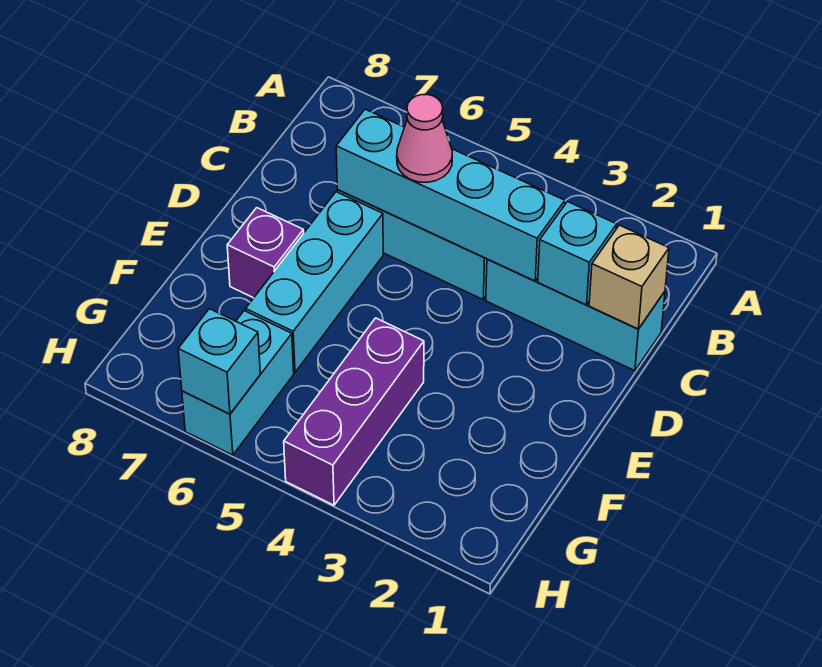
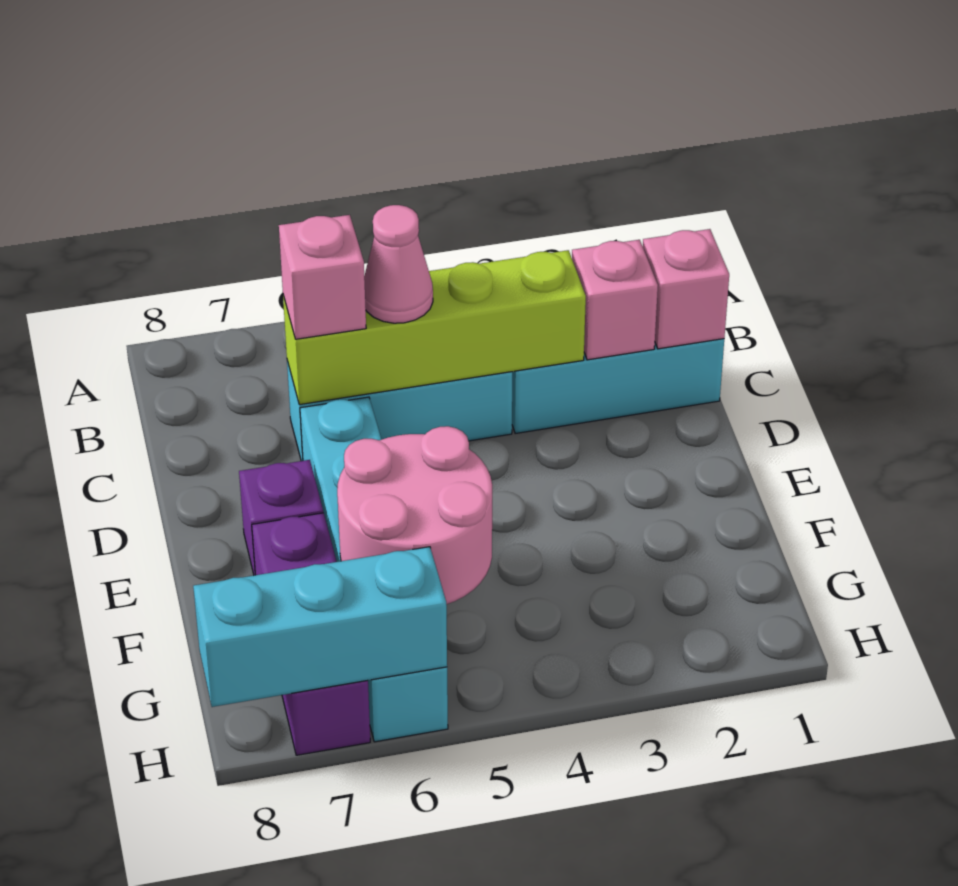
tan brick C1 level 2 -> pink brick C1 level 2
cyan brick C2 level 2 -> pink brick C2 level 2
cyan brick C3:C6 level 2 -> lime brick C3:C6 level 2
none -> pink brick C6 level 3
purple brick F4:H4 level 1 -> purple brick F7:H7 level 1
none -> pink round brick F5:G6 level 2
cyan brick H6 level 2 -> cyan brick H6:H8 level 2

